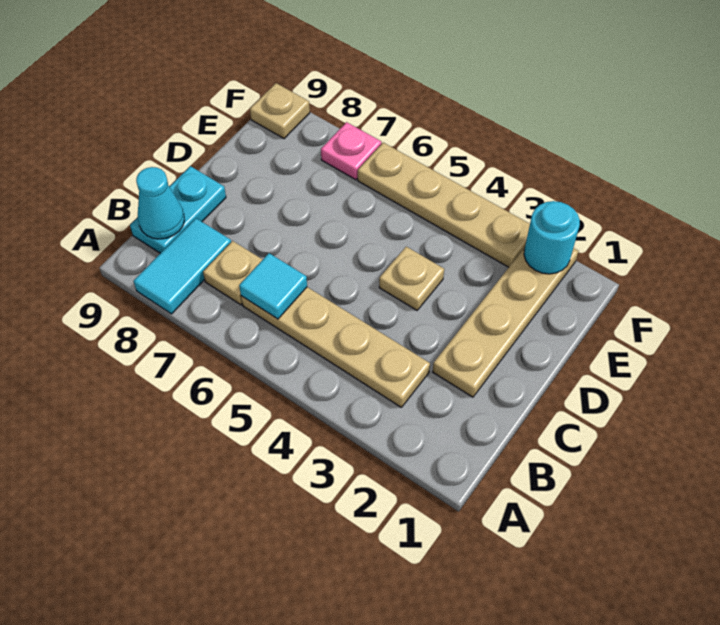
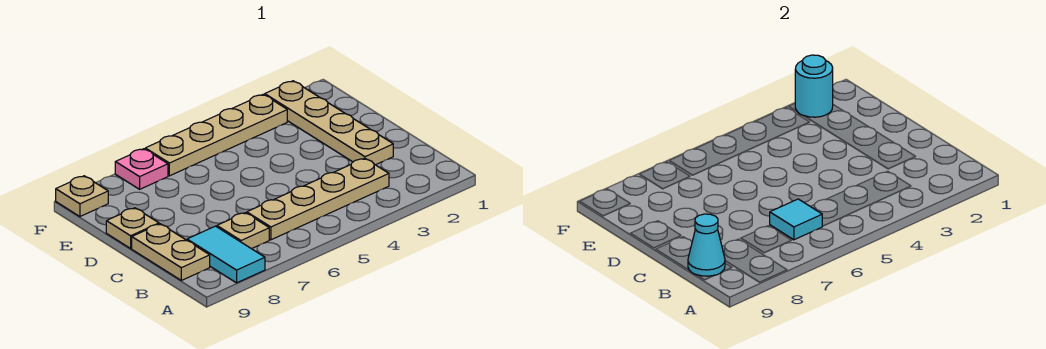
cyan plate B9:C9 level 1 -> tan plate B9:C9 level 1
tan plate D4 level 1 -> tan plate D9 level 1

